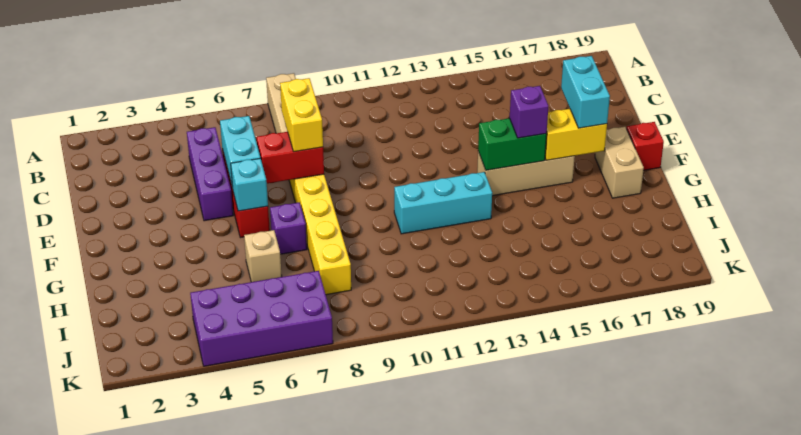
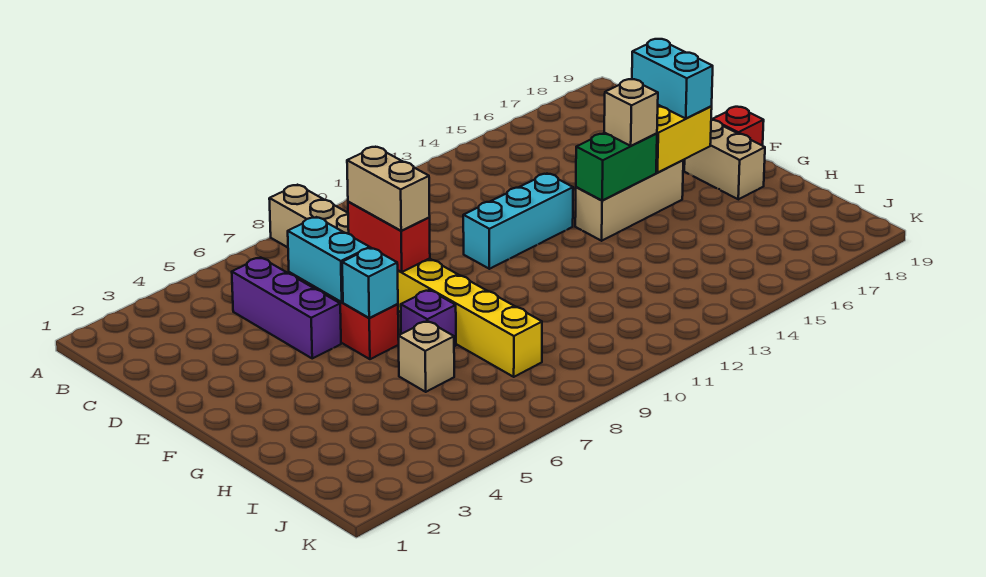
yellow brick D8:E8 level 3 -> tan brick D8:E8 level 3
red brick E7:E8 level 2 -> red brick D8:E8 level 2
purple brick F15 level 3 -> tan brick F15 level 3
cyan brick G11:G13 level 1 -> cyan brick E11:E13 level 1
purple brick J4:K7 level 1 -> none

